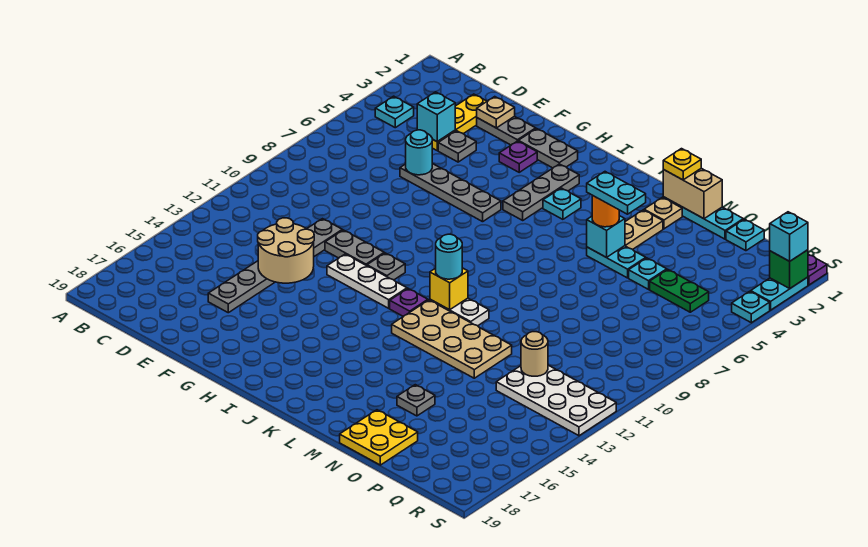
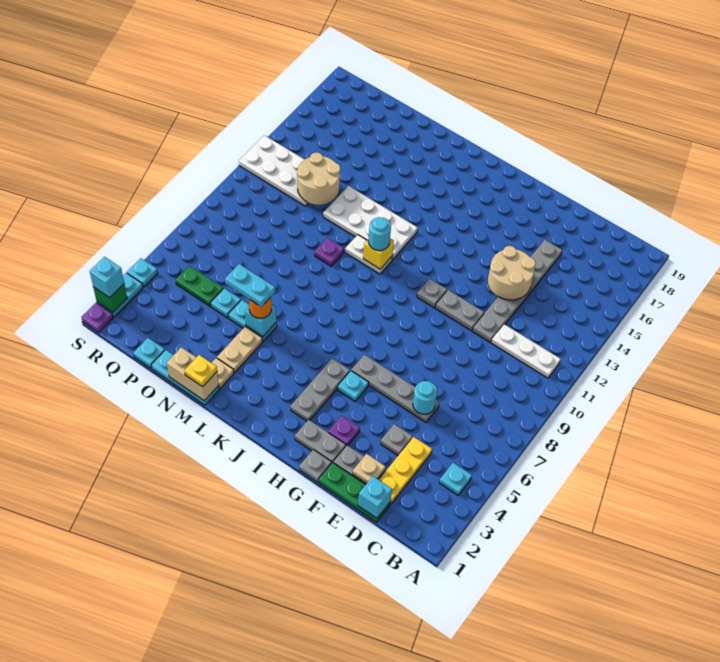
none -> green plate D1:F1 level 1
cyan brick D4 level 2 -> cyan brick D1 level 2
white plate G12:I12 level 1 -> white plate B11:D11 level 1
cyan plate J4 level 1 -> cyan plate H5 level 1
purple plate J12 level 1 -> purple plate M10 level 1
tan plate K12:N13 level 1 -> white plate K12:N13 level 1
grey plate N16 level 1 -> grey plate G1 level 1
yellow plate N18:O19 level 1 -> none
tan round brick P12 level 2 -> tan round brick O12:P13 level 2

